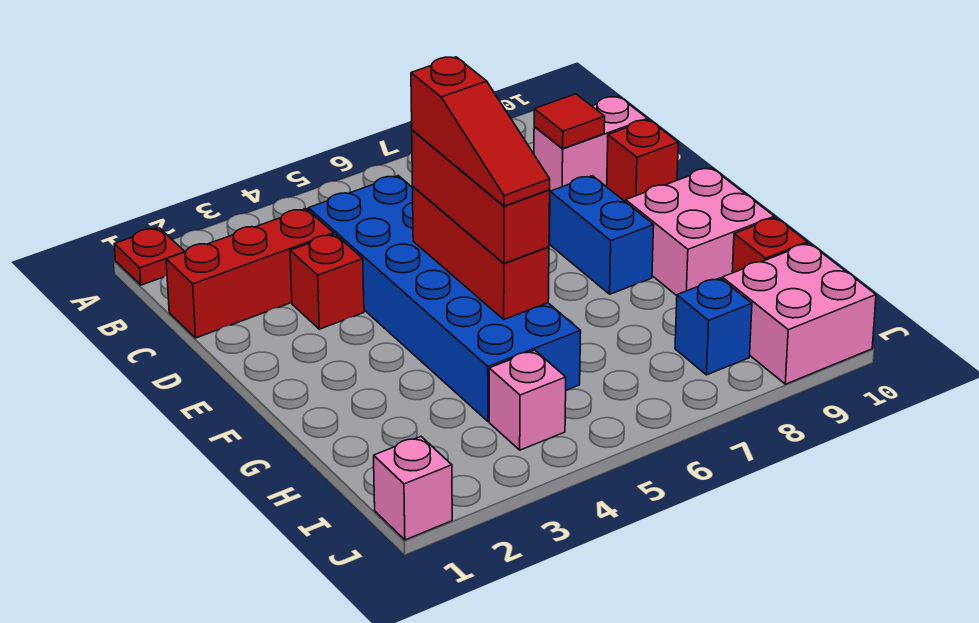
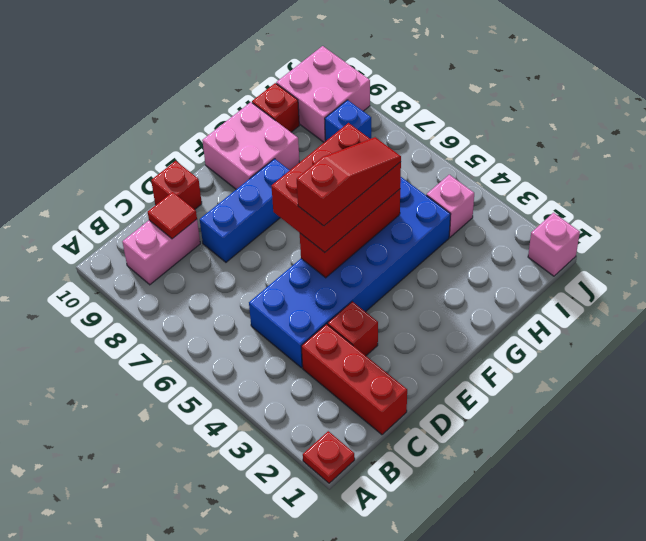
pink brick C9:C10 level 1 -> pink brick B9:C9 level 1
red brick E5:G5 level 3 -> red brick E5:G6 level 3
blue brick E8:F8 level 1 -> blue brick D8:F8 level 1

